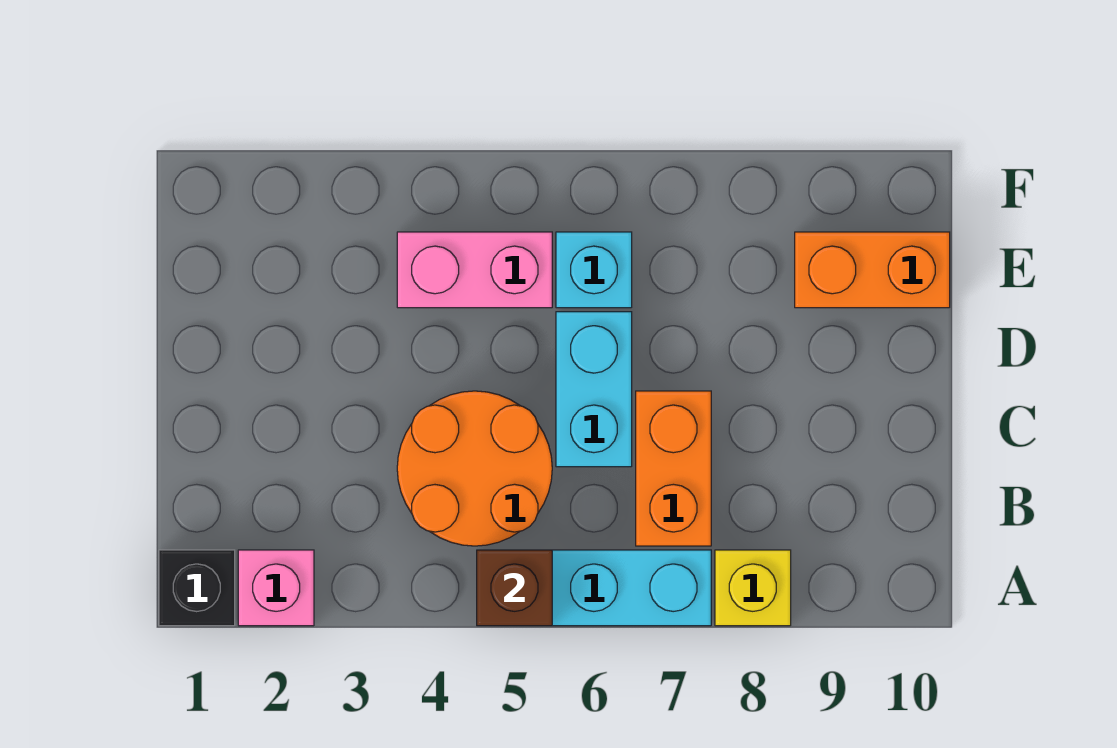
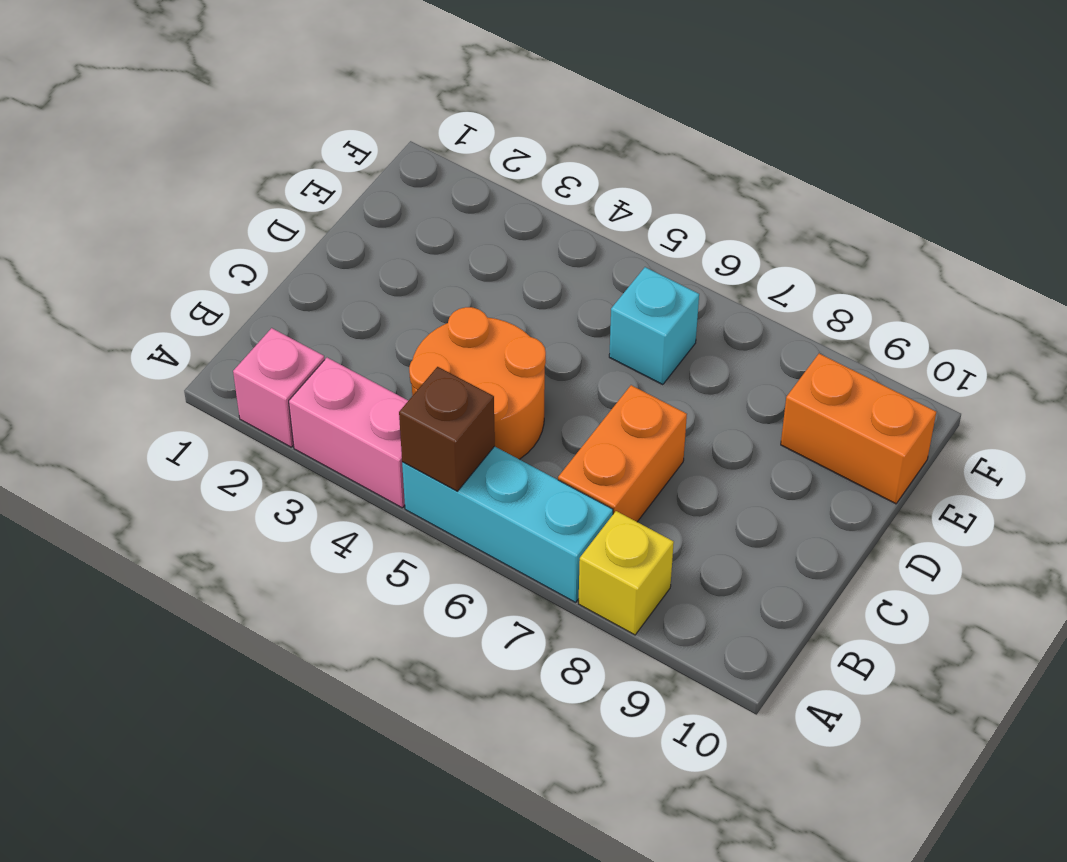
black brick A1 level 1 -> none
cyan brick C6:D6 level 1 -> none
pink brick E4:E5 level 1 -> pink brick A3:A4 level 1

